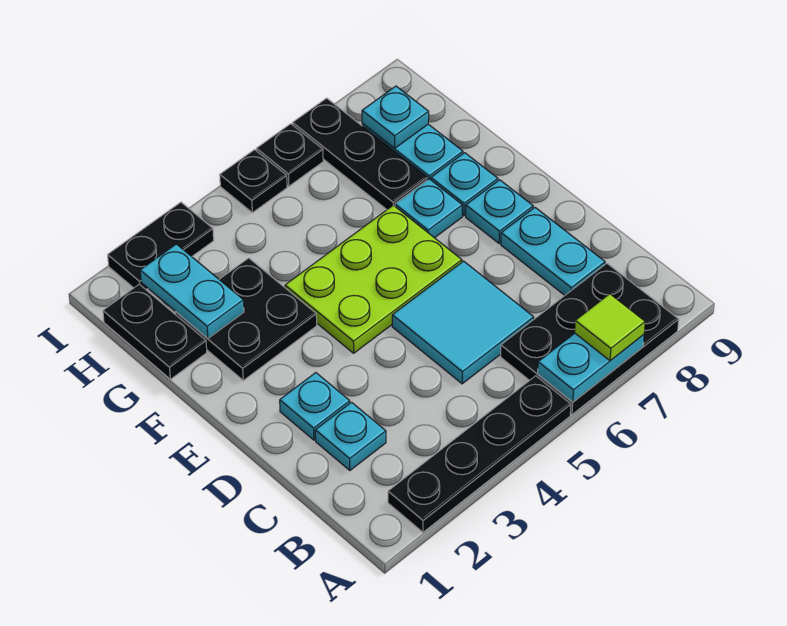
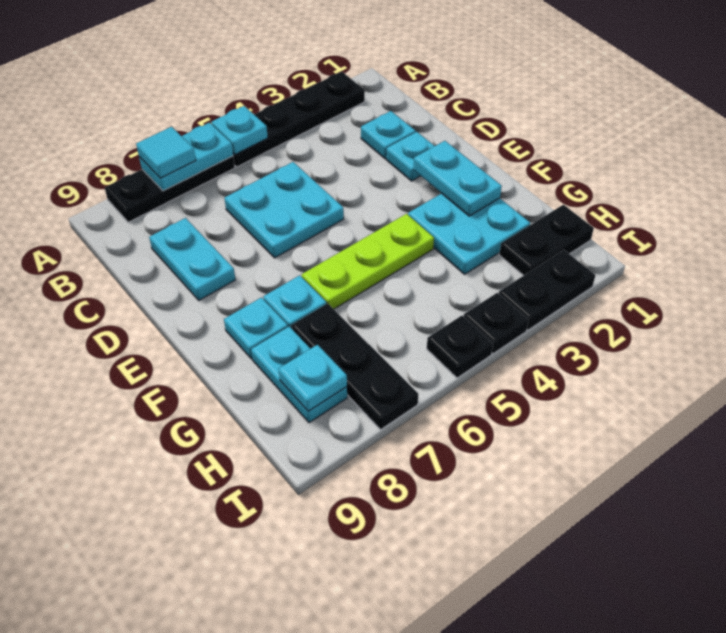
black plate A6:B8 level 1 -> black plate A6:A8 level 1
lime tile A7 level 3 -> cyan tile A7 level 3
cyan tile C5:D6 level 1 -> cyan plate C5:D6 level 1
lime plate E4:F6 level 1 -> lime plate F4:F6 level 1
cyan plate E8 level 1 -> cyan plate A5 level 2
black plate F2:G3 level 1 -> cyan plate F2:G3 level 1
black plate G1:H1 level 1 -> black plate H1:H2 level 1
cyan plate G2:H2 level 2 -> cyan plate E2:F2 level 2
black plate I6 level 1 -> black plate I4 level 1

